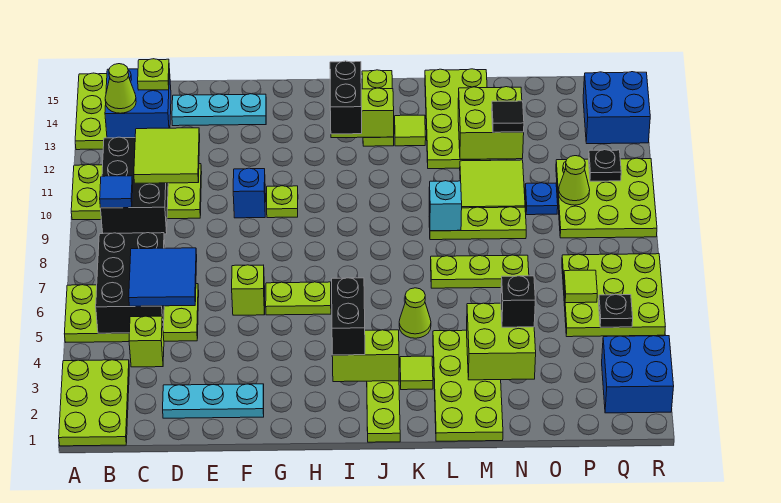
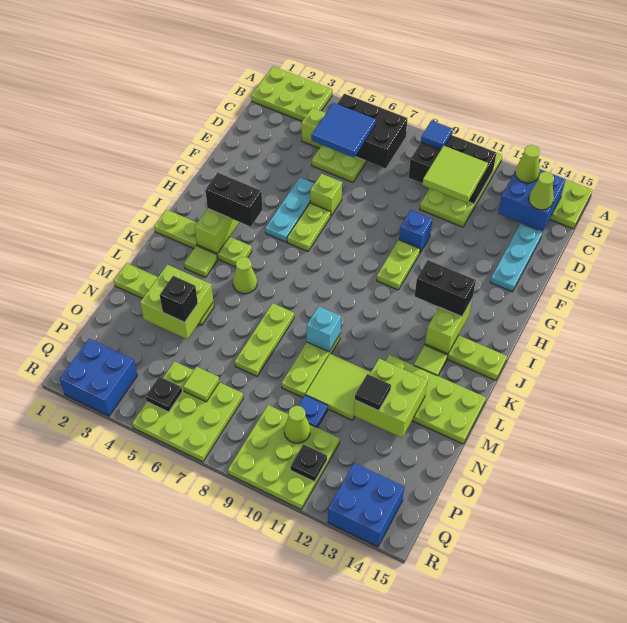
lime plate C14 level 3 -> lime cone C14 level 3
cyan plate D2:F2 level 1 -> cyan plate F5:H5 level 1
lime plate G10 level 1 -> lime plate G10:H10 level 1
lime plate L1:M4 level 1 -> lime plate M1:M4 level 1

